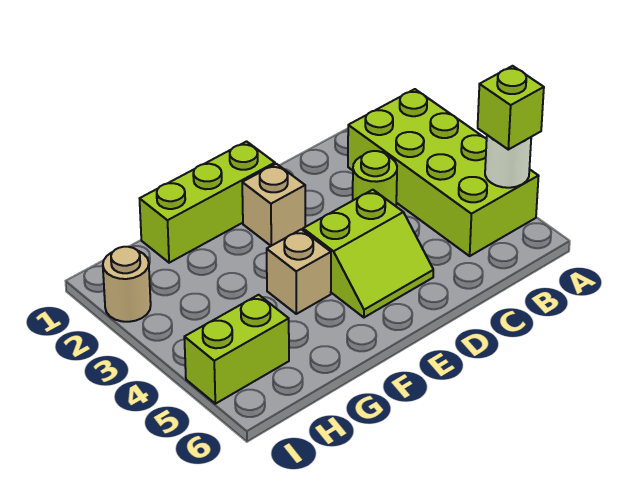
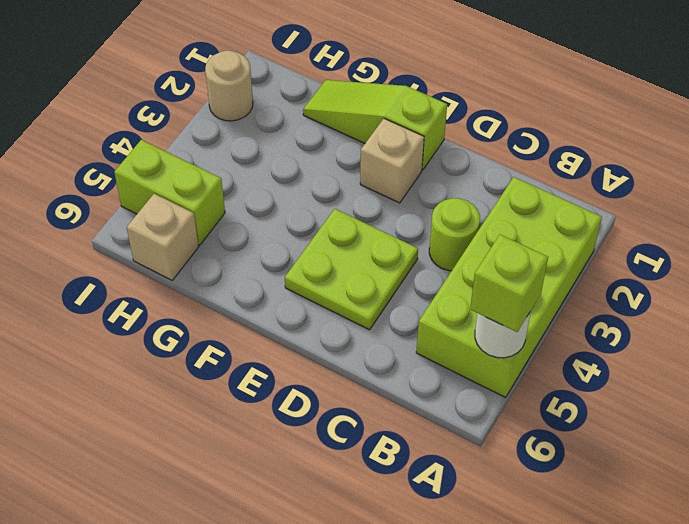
lime slope D4:E5 level 1 top 4 -> lime plate D4:E5 level 1
lime brick E1:G1 level 1 -> lime slope E1:G1 level 1 top E
tan brick F4 level 1 -> tan brick H6 level 1

